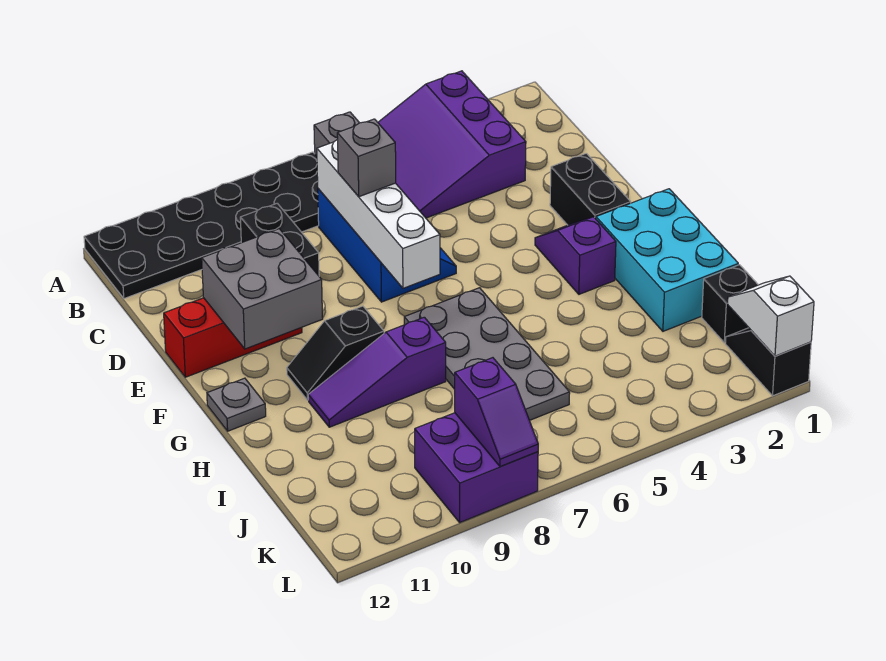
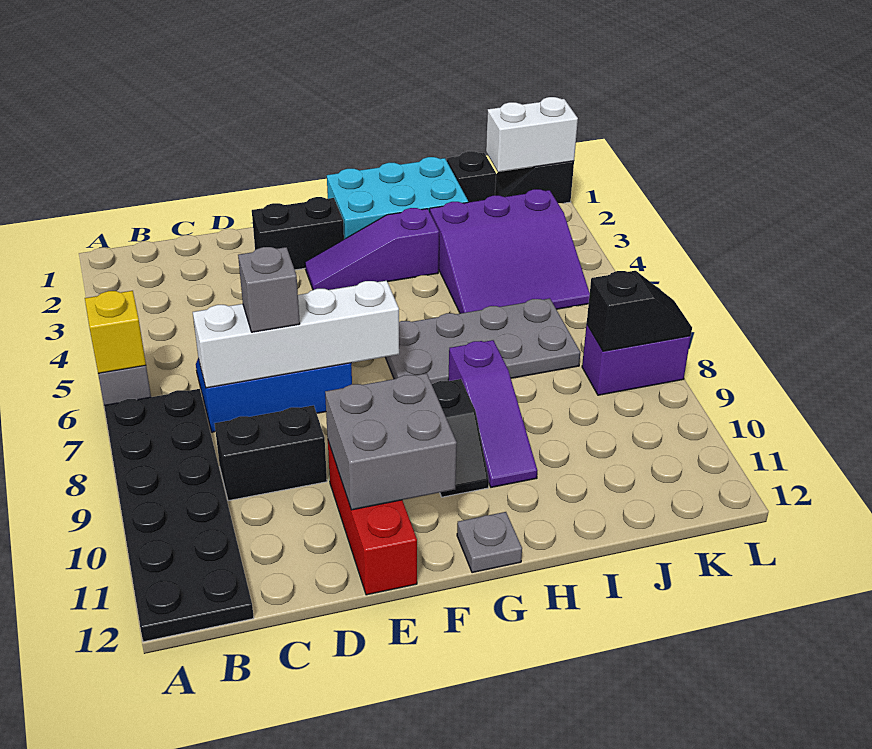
purple slope A3:C5 level 1 top 3 -> purple slope I3:K5 level 1 top 3
none -> yellow brick A6 level 2
purple slope F3:G3 level 1 top G -> purple slope F3:H3 level 1 top H
white slope K1:L1 level 2 top L -> white brick K1:L1 level 2
purple brick K8:L9 level 1 -> purple brick K8:L8 level 1
purple slope K8:L8 level 2 top K -> black slope K8:L8 level 2 top K

